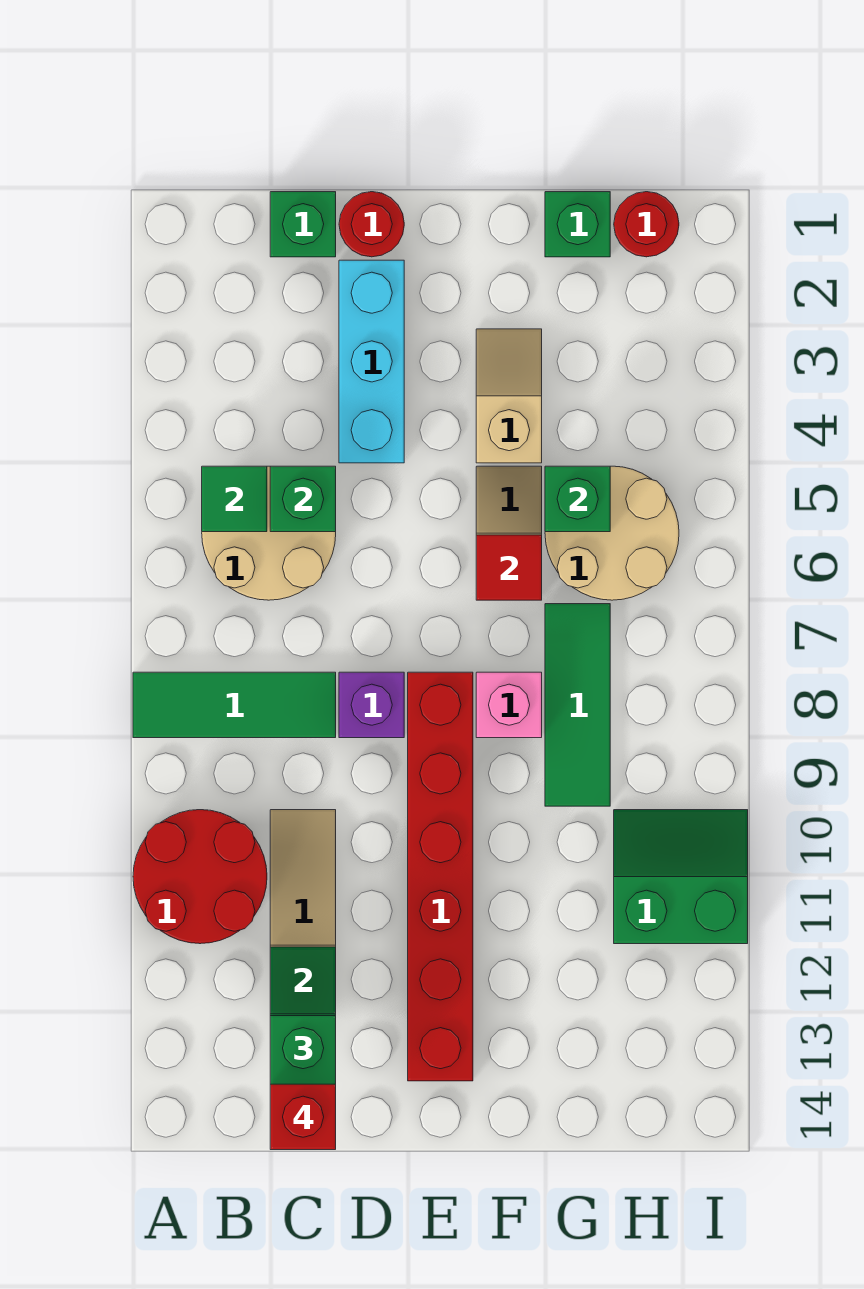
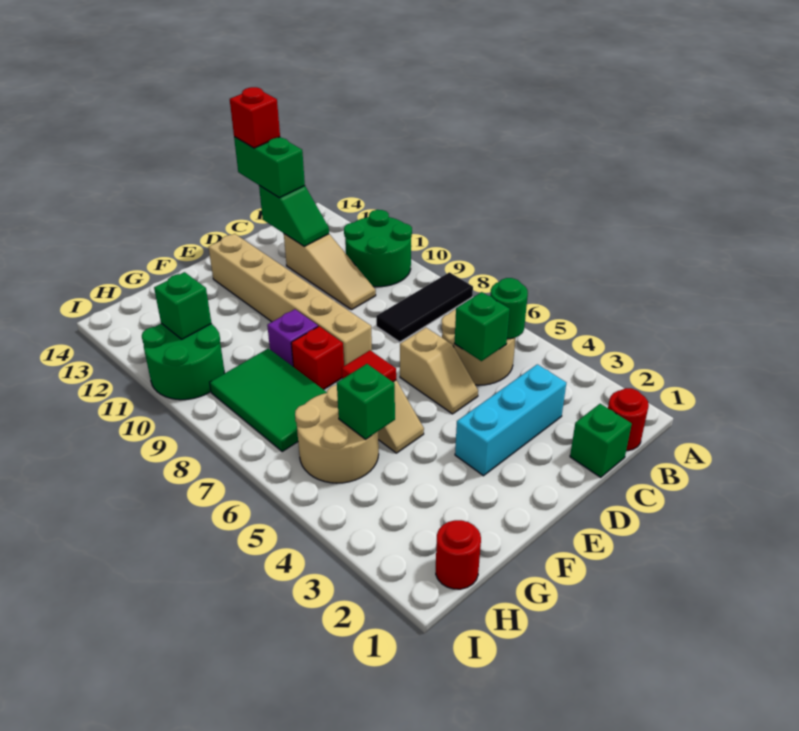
green tile A8:C8 level 1 -> black tile A8:C8 level 1
red round brick A10:B11 level 1 -> green round brick A10:B11 level 1
green tile B5 level 2 -> green round brick B5 level 2
red round brick D1 level 1 -> red round brick B1 level 1
cyan brick D2:D4 level 1 -> cyan brick C3:E3 level 1
purple brick D8 level 1 -> purple brick F9 level 1
red brick E8:E13 level 1 -> tan brick E8:E13 level 1
tan slope F3:F4 level 1 top 4 -> tan slope D5:D6 level 1 top 6
pink brick F8 level 1 -> red brick F8 level 1
green brick G1 level 1 -> green brick H11 level 2
green tile G7:G9 level 1 -> green tile G7:H9 level 1
green slope H10:I11 level 1 top 11 -> green round brick H10:I11 level 1

